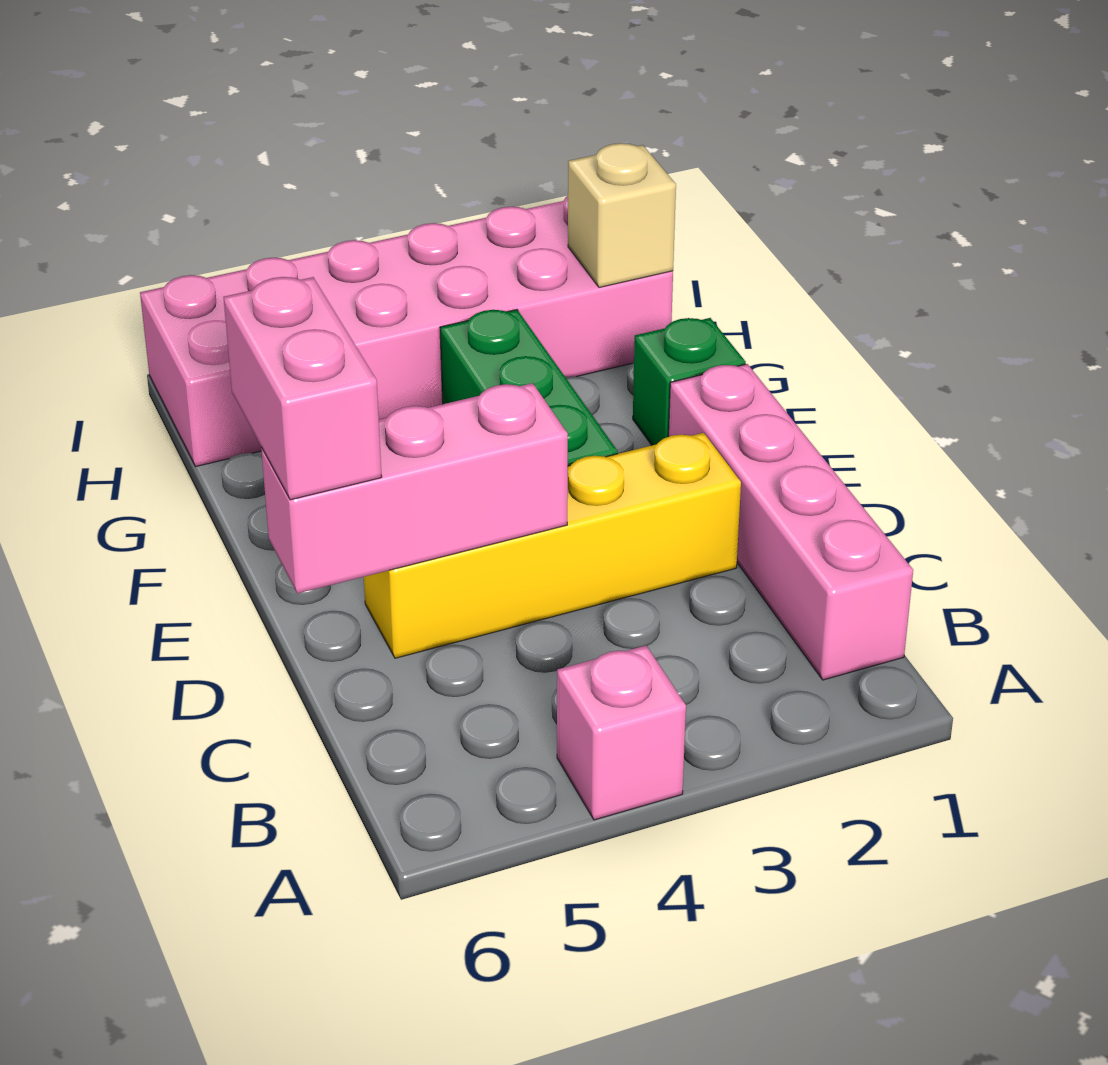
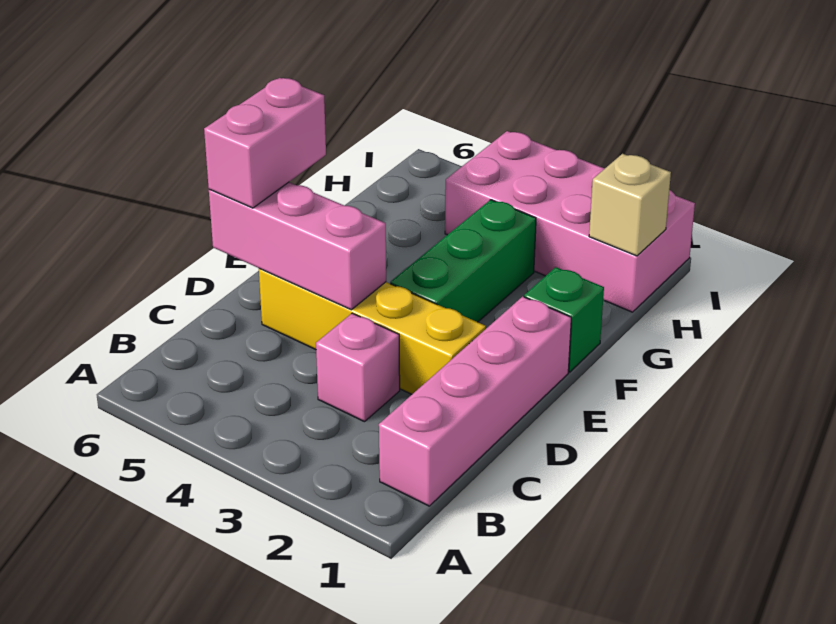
pink brick A4 level 1 -> pink brick C3 level 1
pink brick H1:I6 level 1 -> pink brick H1:I4 level 1

